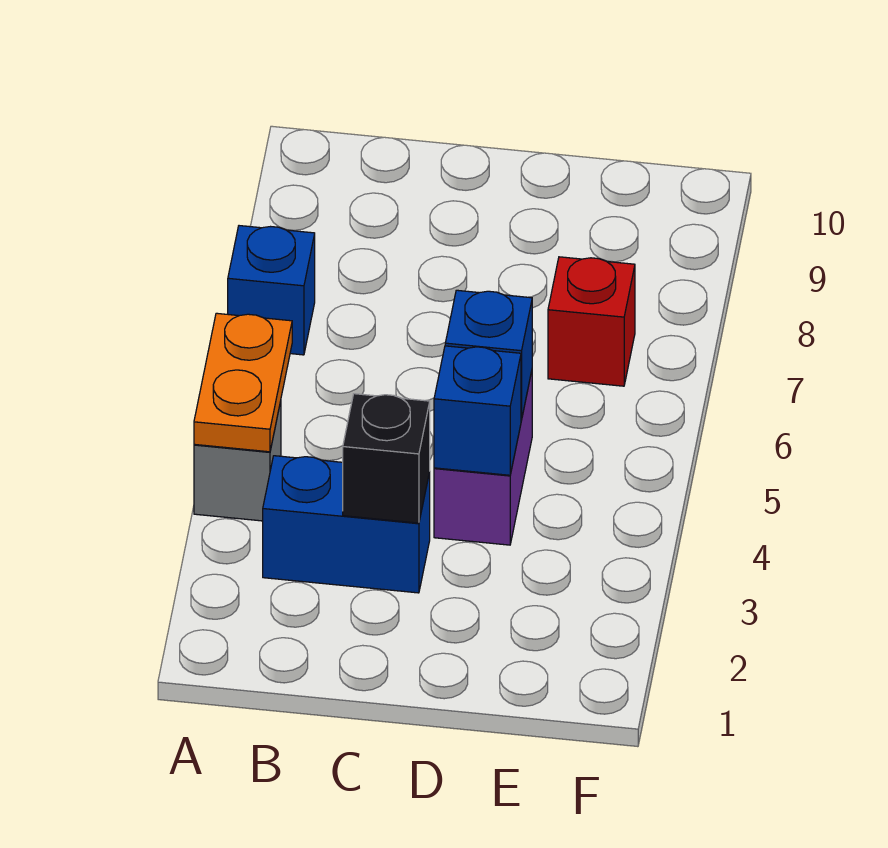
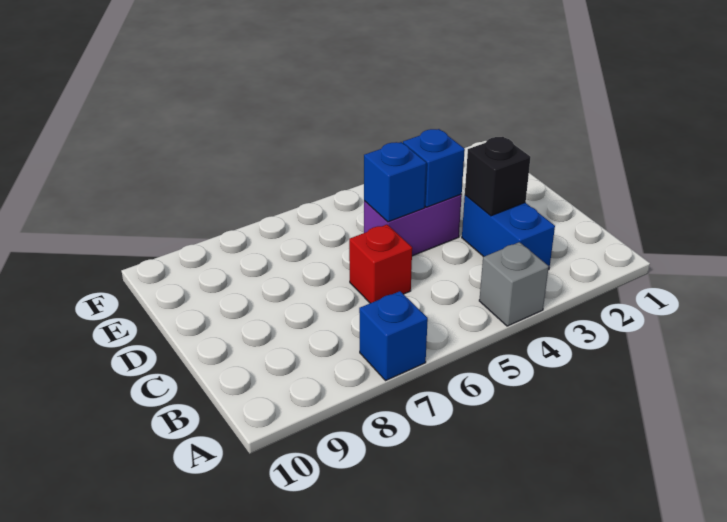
orange plate A4:A5 level 2 -> none
red brick E7 level 1 -> red brick C6 level 1

